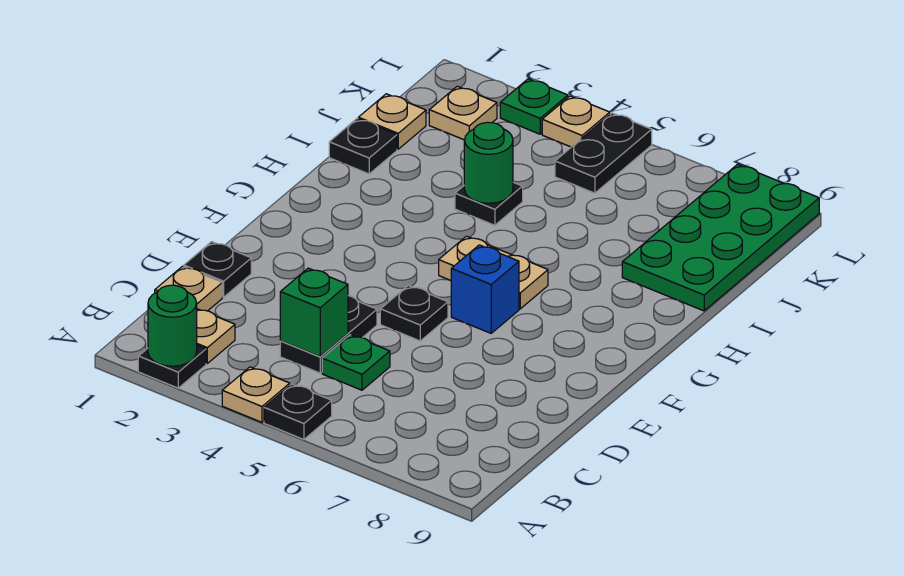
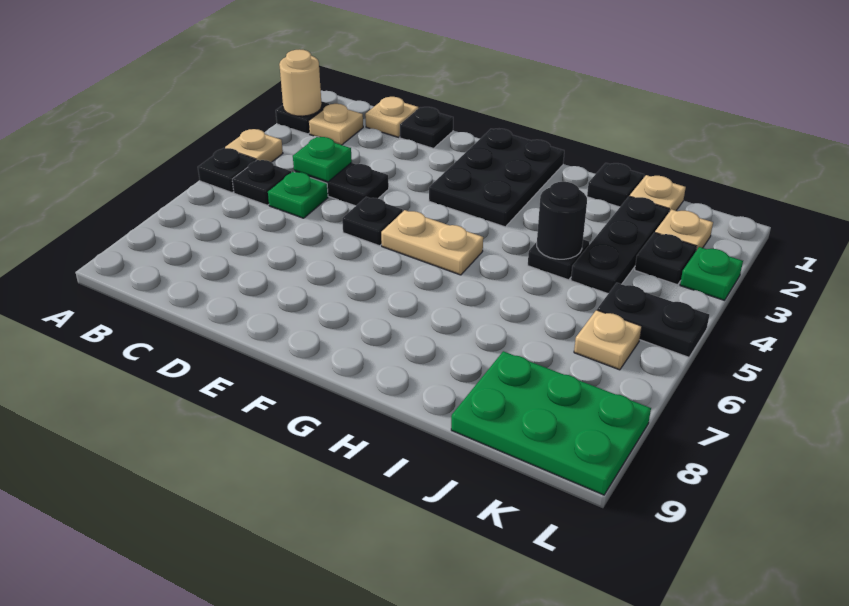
green round brick A2 level 2 -> tan round brick A2 level 2
none -> black plate B5 level 1
green brick C4 level 2 -> green plate C4 level 2
none -> black plate F1:G3 level 1
blue brick F6 level 1 -> none
tan plate G5:G6 level 1 -> tan plate F5:G5 level 1
green round brick I4 level 2 -> black round brick I4 level 2
green plate I8:L9 level 1 -> green plate J8:L9 level 1
none -> black plate J2:J4 level 1
none -> black plate K3 level 1
tan plate L4 level 1 -> tan plate K6 level 1

